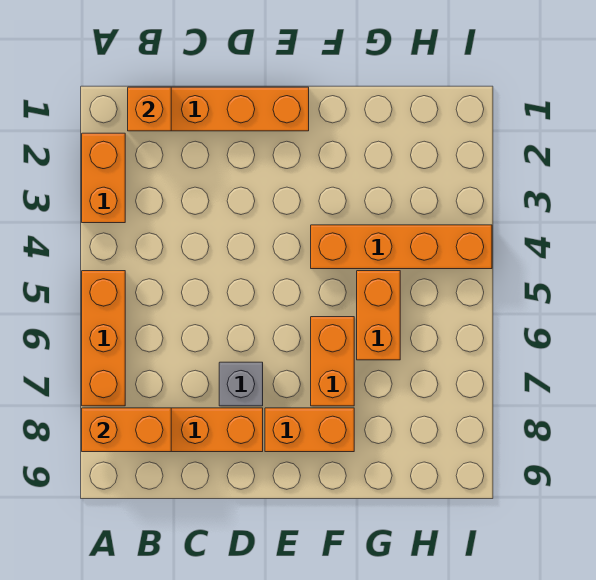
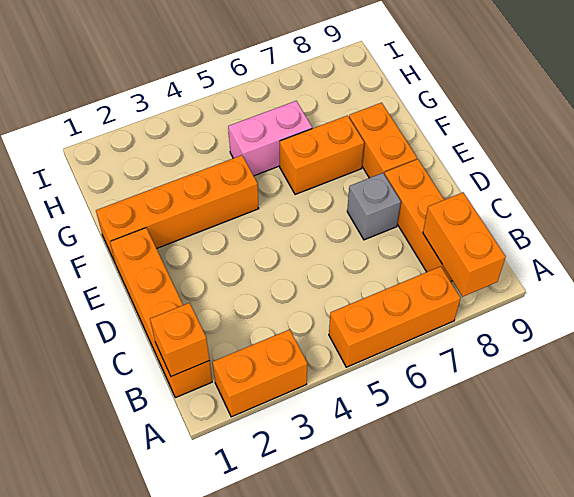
orange brick F4:I4 level 1 -> orange brick F1:F4 level 1
orange brick G5:G6 level 1 -> pink brick G5:G6 level 1

